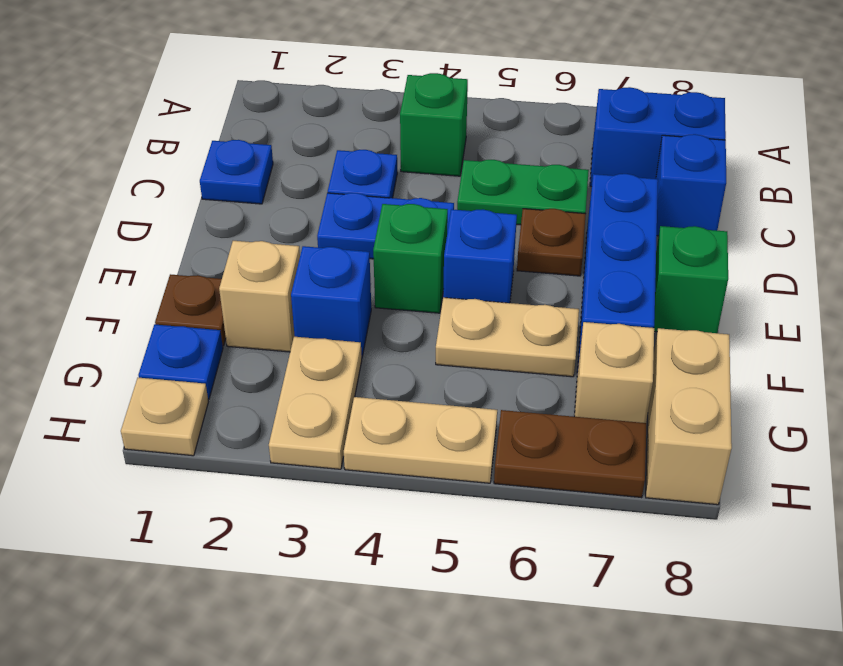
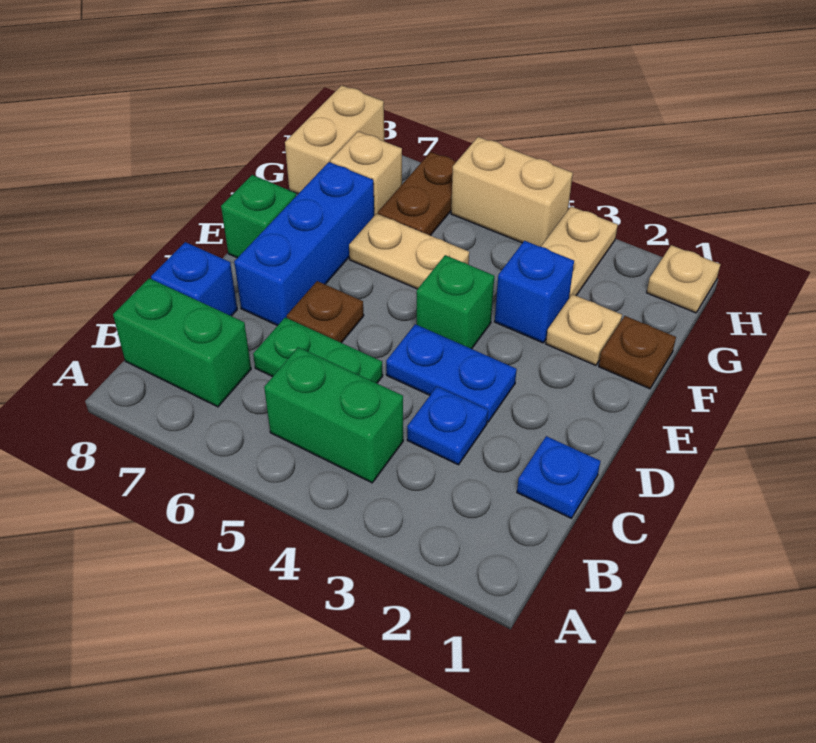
green brick B4 level 1 -> green brick B4:B5 level 1
blue brick B7:B8 level 1 -> green brick B7:B8 level 1
blue brick E5 level 1 -> none
tan brick F2 level 1 -> tan plate F2 level 1
blue plate G1 level 1 -> none
tan plate H4:H5 level 1 -> tan brick H4:H5 level 1
brown plate H6:H7 level 1 -> brown plate G6:H6 level 1

